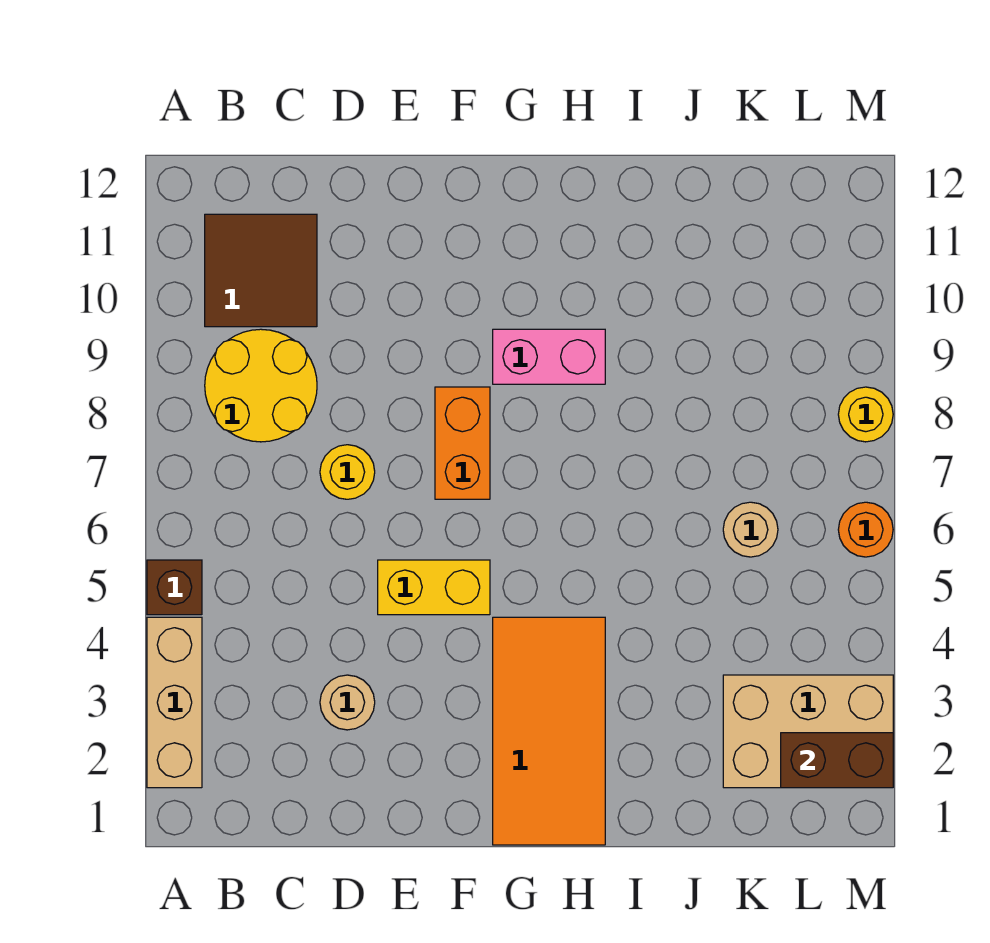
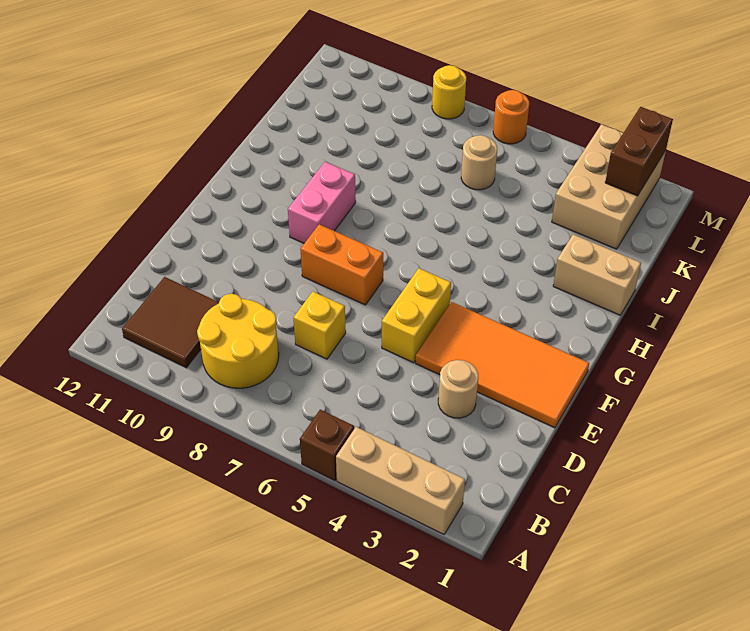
yellow round brick D7 level 1 -> yellow brick D7 level 1
orange tile G1:H4 level 1 -> orange tile E1:F4 level 1
none -> tan brick I1:I2 level 1

